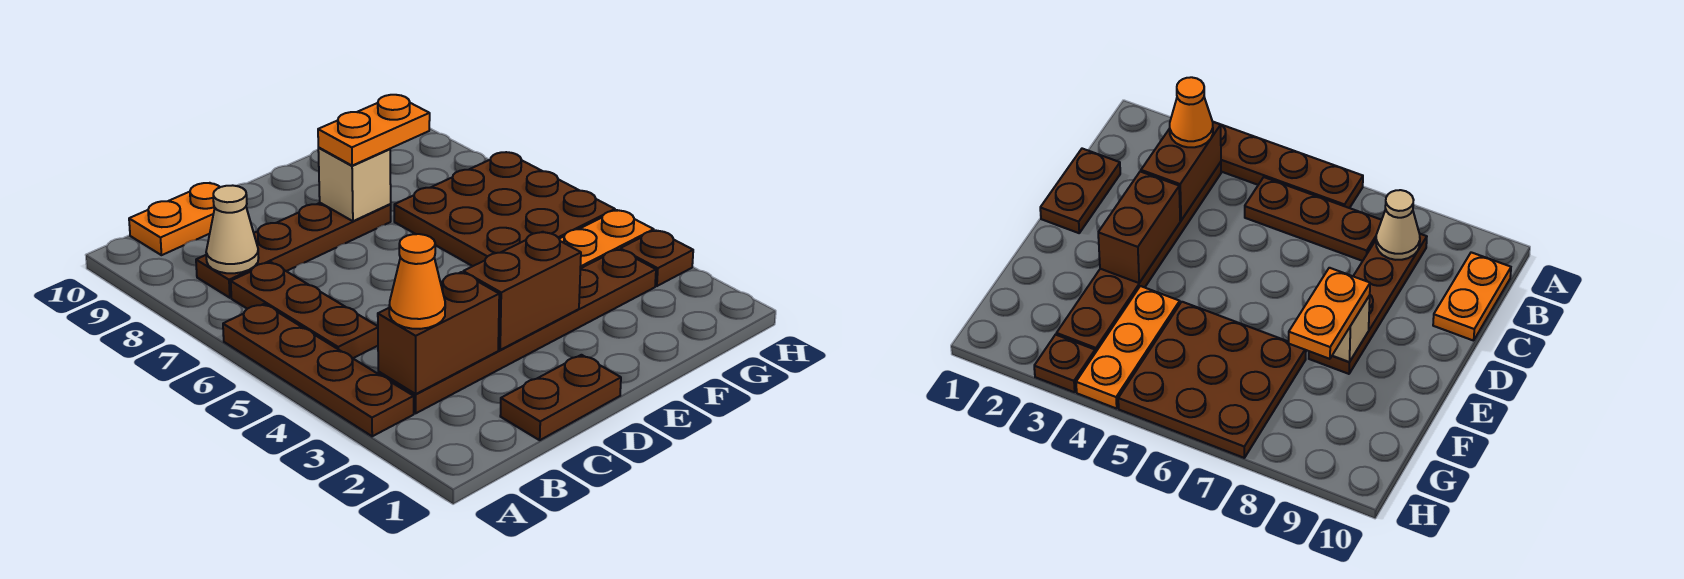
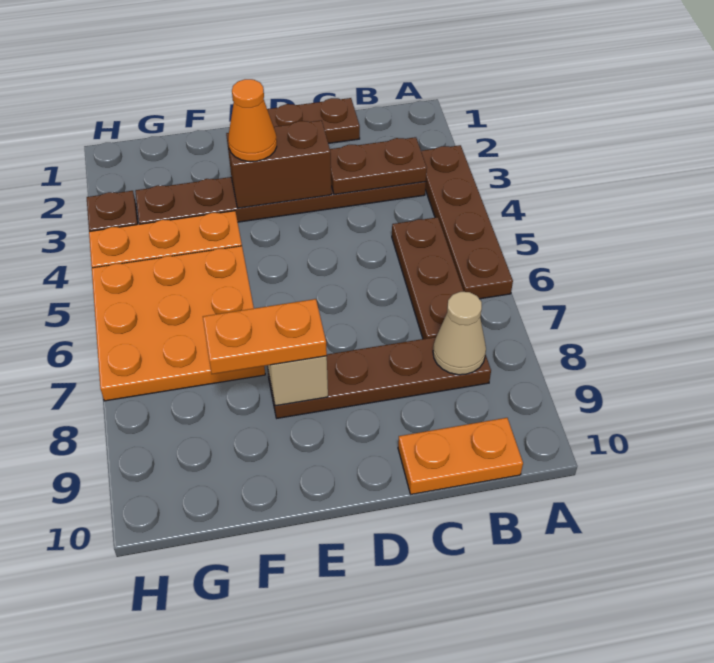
brown brick B3:C3 level 2 -> brown plate B3:C3 level 2
orange cone B3 level 3 -> orange cone E3 level 3
brown plate F5:H7 level 1 -> orange plate F5:H7 level 1

